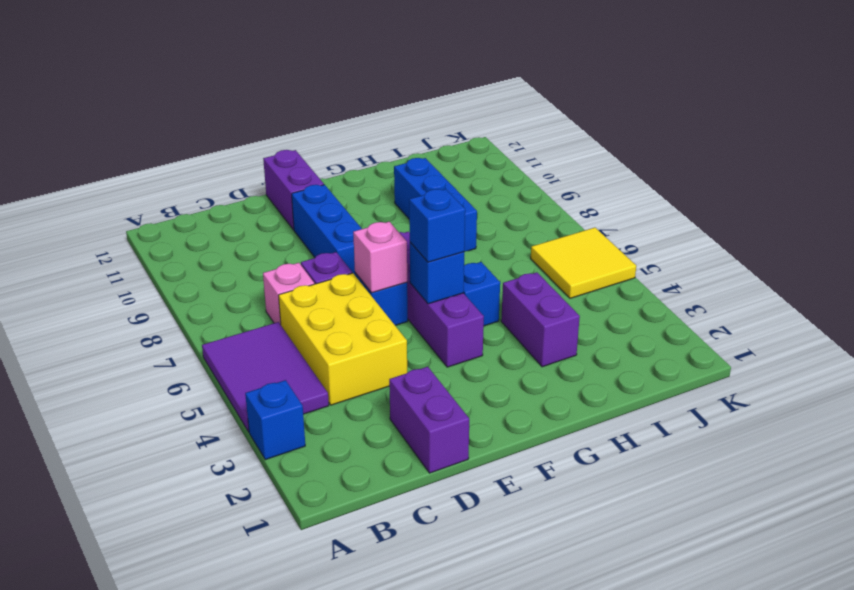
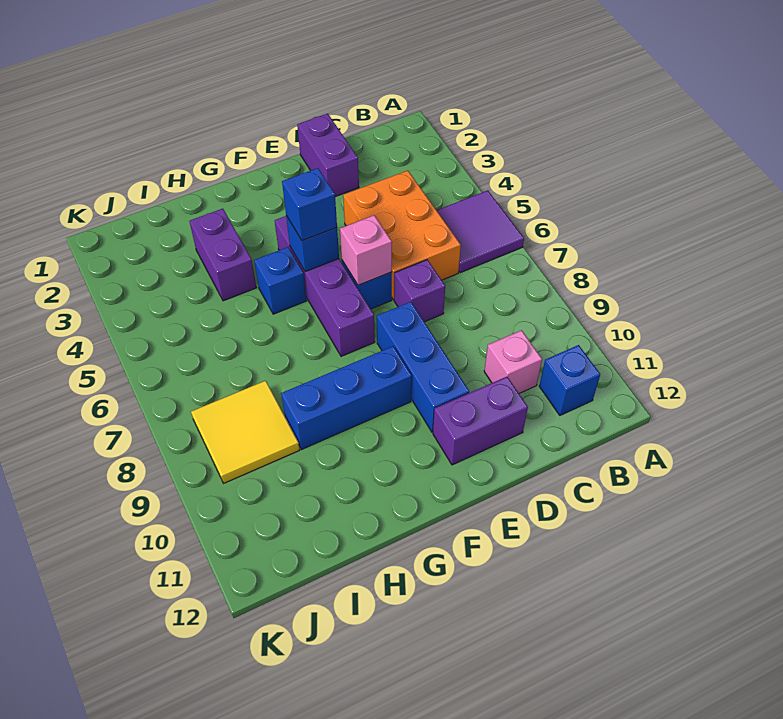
blue brick A3 level 1 -> blue brick B11 level 1
purple tile A4:B6 level 1 -> purple tile A5:B6 level 1
yellow brick C4:D6 level 1 -> orange brick C4:D6 level 1
pink brick C7 level 1 -> pink brick C10 level 1
purple brick E11:E12 level 1 -> purple brick D11:E11 level 1
blue brick H8:H10 level 1 -> blue brick F9:H9 level 1
yellow tile J5:K6 level 1 -> yellow tile I8:J9 level 1

